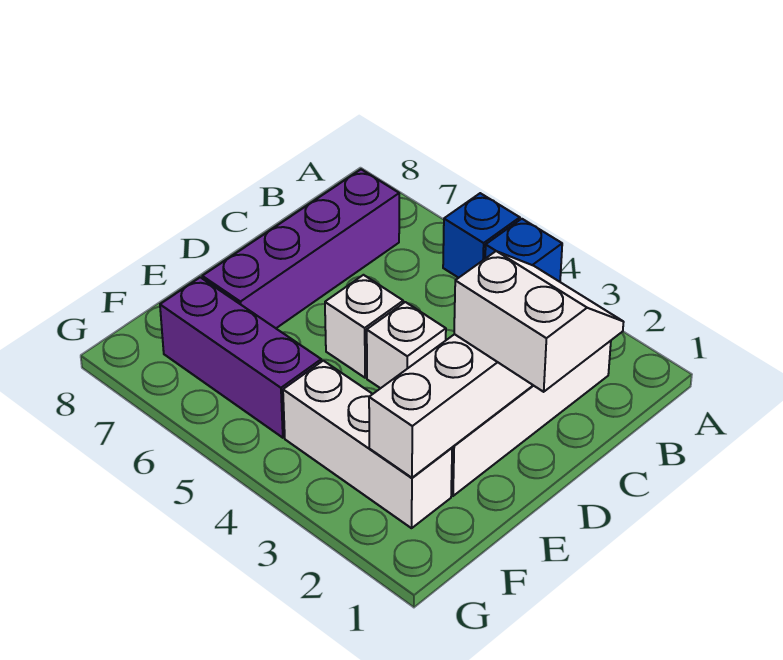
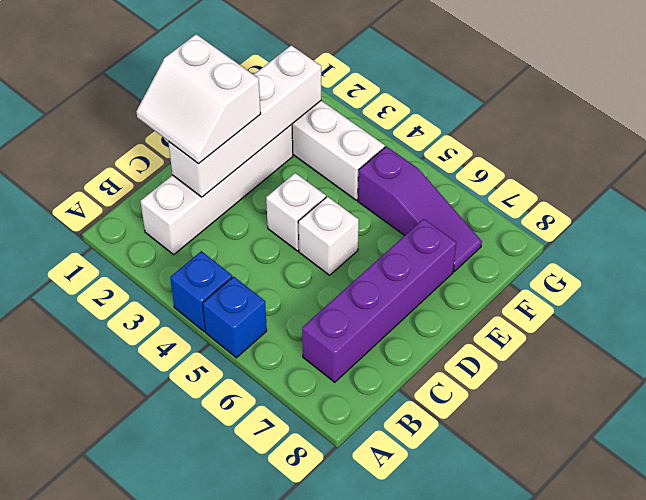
purple brick F5:F7 level 1 -> purple slope F5:F7 level 1 top 5

